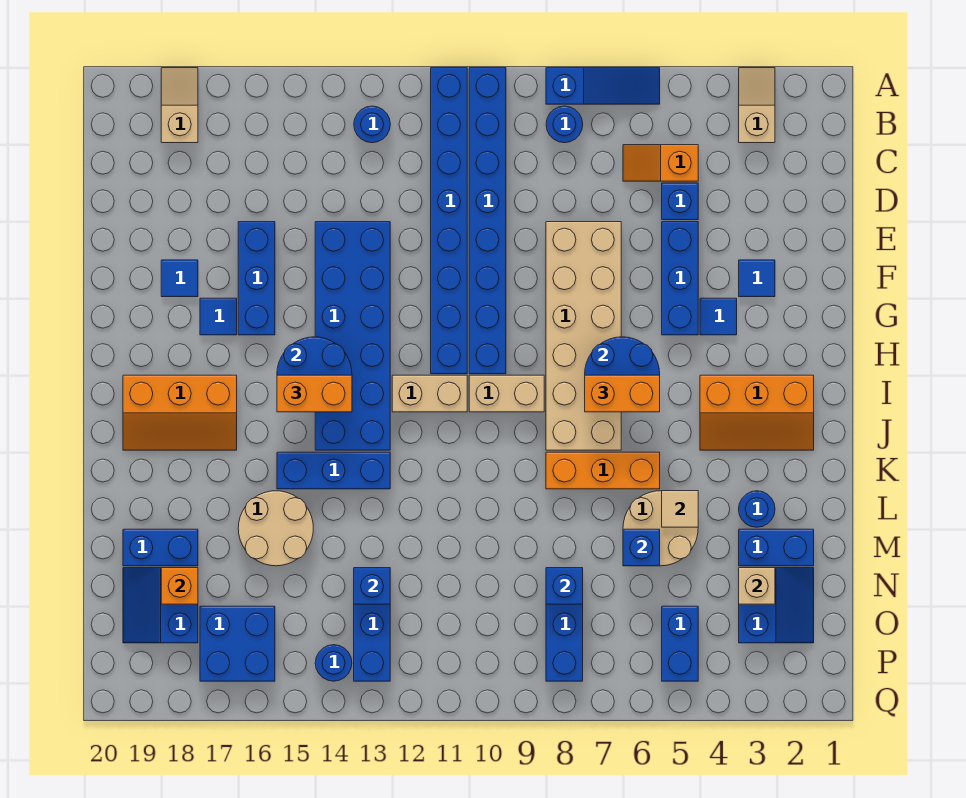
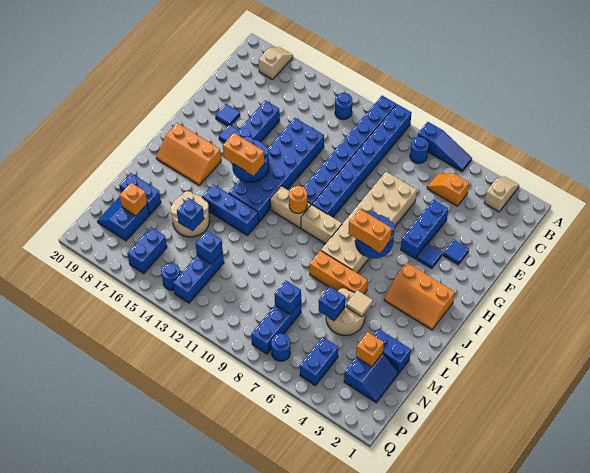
blue brick D5 level 1 -> blue brick M15 level 2
none -> orange round brick I11 level 2
blue round brick L3 level 1 -> blue round brick P7 level 1
tan brick N3 level 2 -> orange brick N3 level 2
blue brick O16:P17 level 1 -> blue brick O16:P16 level 1

